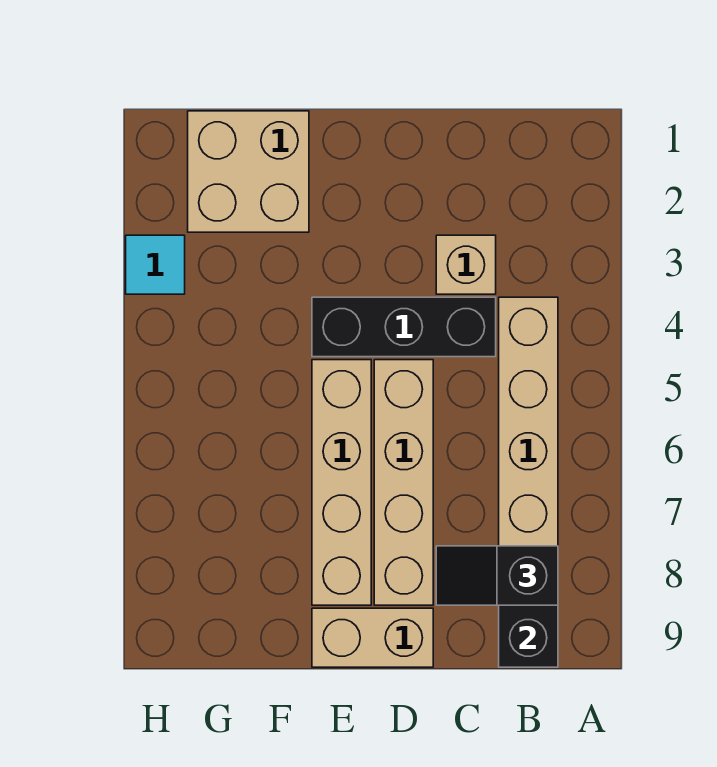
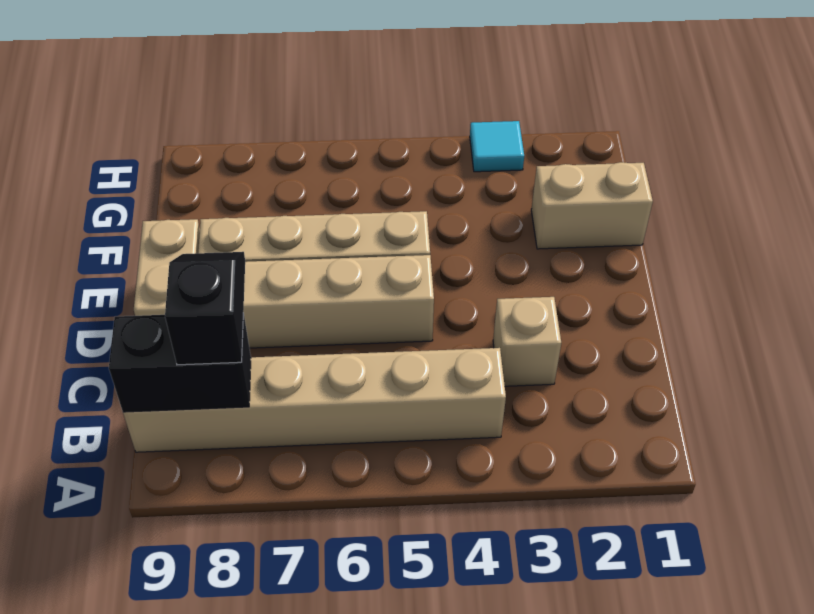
black brick C4:E4 level 1 -> none
tan brick F1:G2 level 1 -> tan brick F1:F2 level 1

